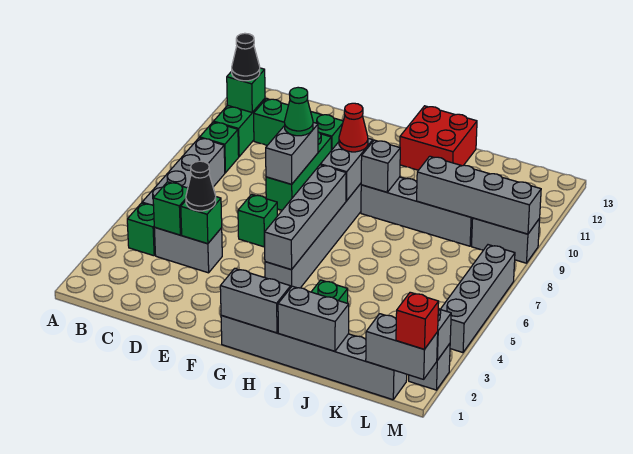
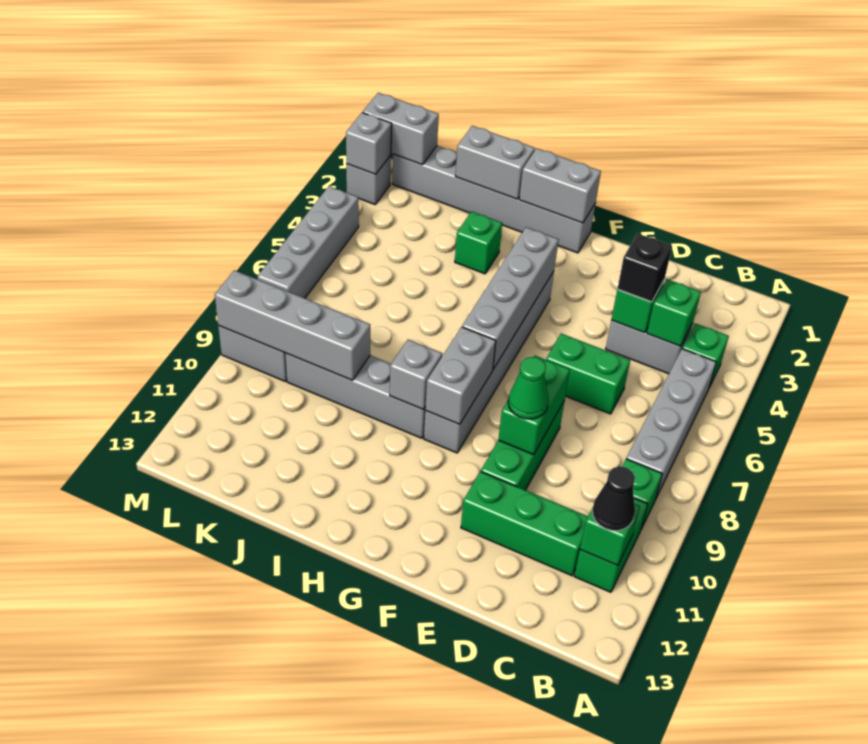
black cone D4 level 3 -> black brick D4 level 3
green brick E6 level 1 -> green brick D6:E6 level 1
grey brick E8:E9 level 2 -> green brick E8:E9 level 2
red cone G9 level 3 -> none
red brick H12:I13 level 1 -> none
red brick M1 level 3 -> none

